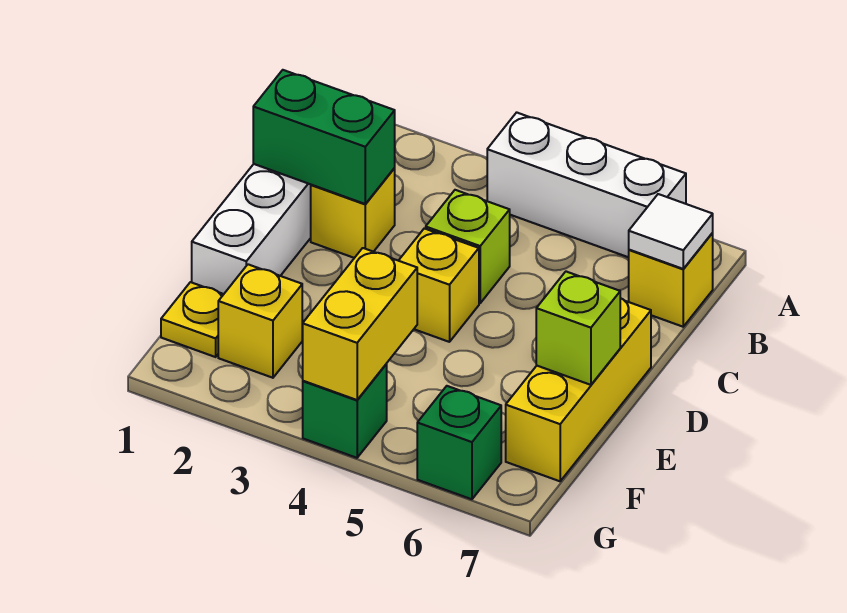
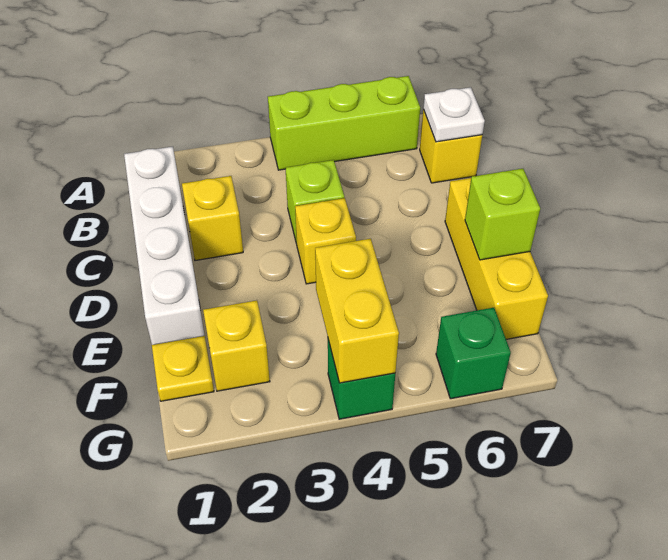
white brick A4:A6 level 1 -> lime brick A4:A6 level 1
white tile B7 level 2 -> white plate B7 level 2
green brick C1:C2 level 2 -> none

